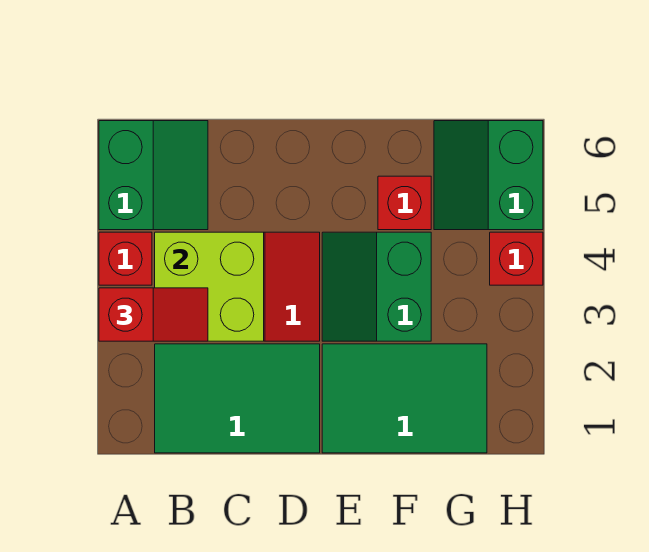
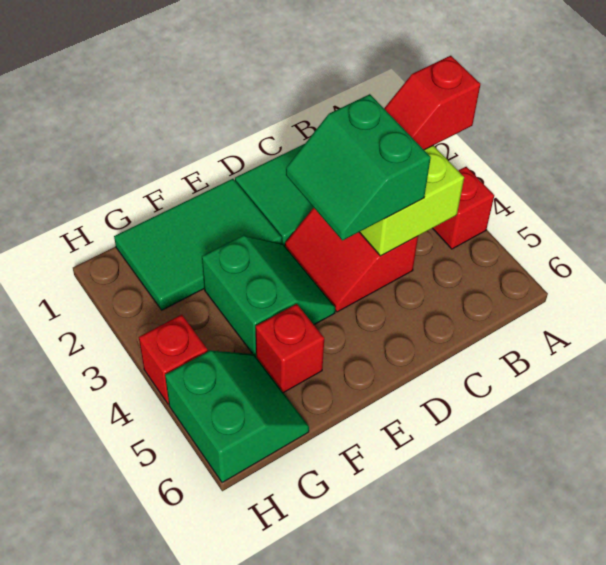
green slope A5:B6 level 1 top A -> green slope C3:D4 level 3 top C

